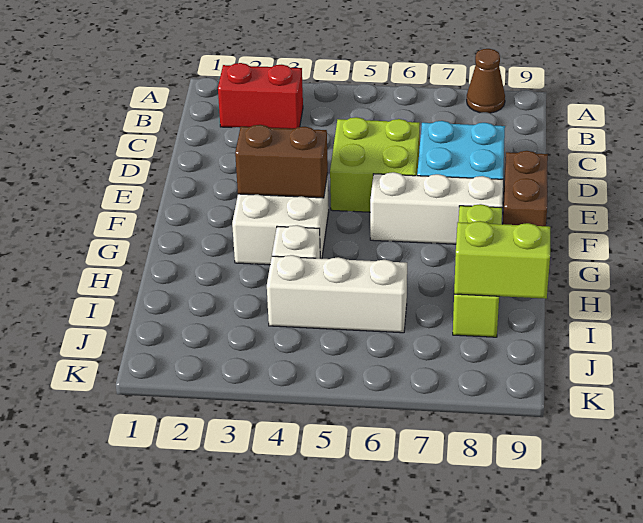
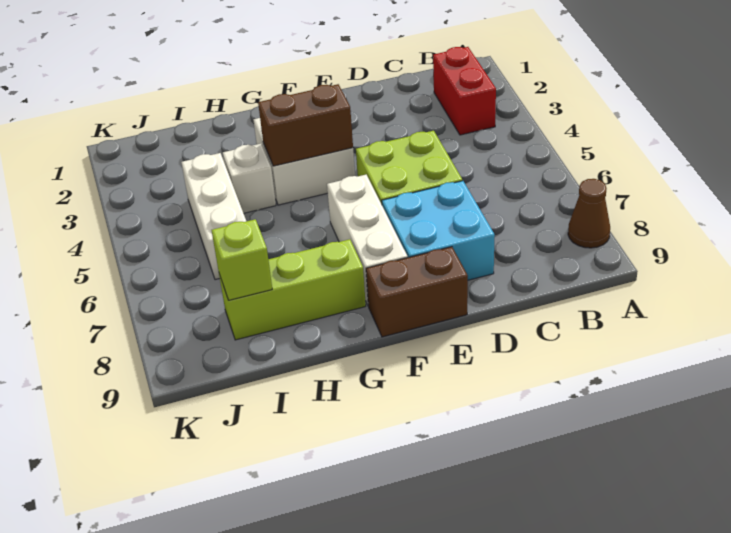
brown brick F3:F4 level 2 -> brown brick F4:G4 level 2
lime brick I8:I9 level 2 -> lime brick I8 level 2

